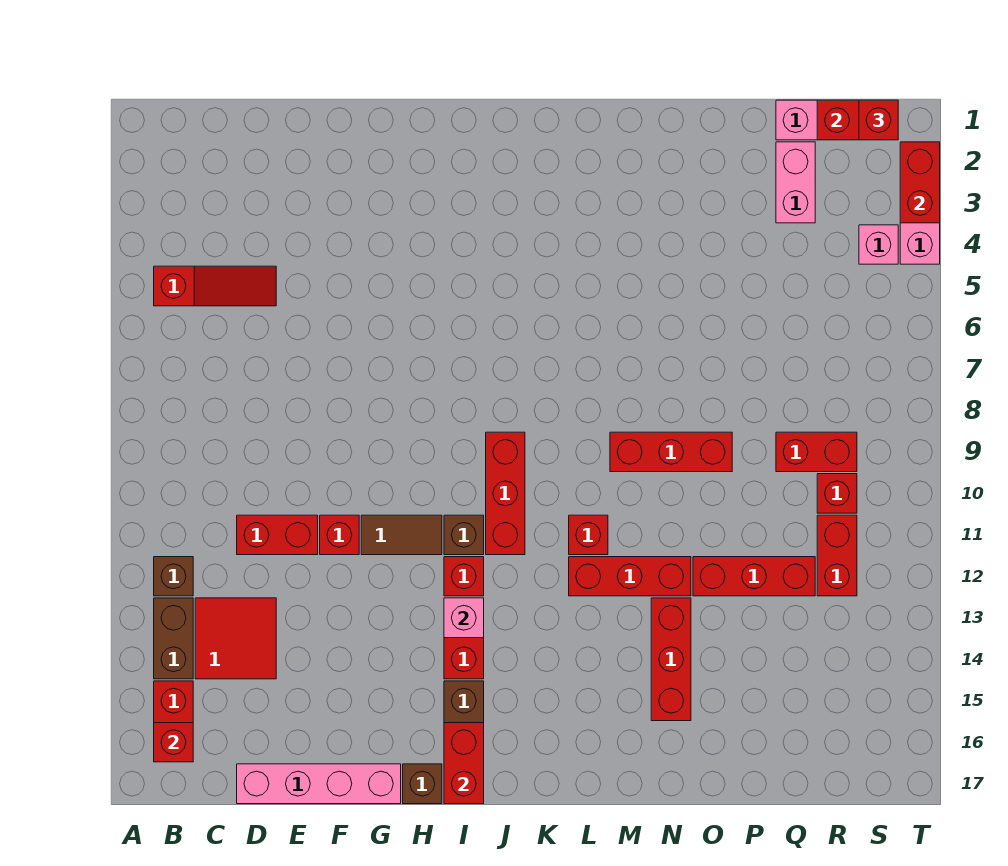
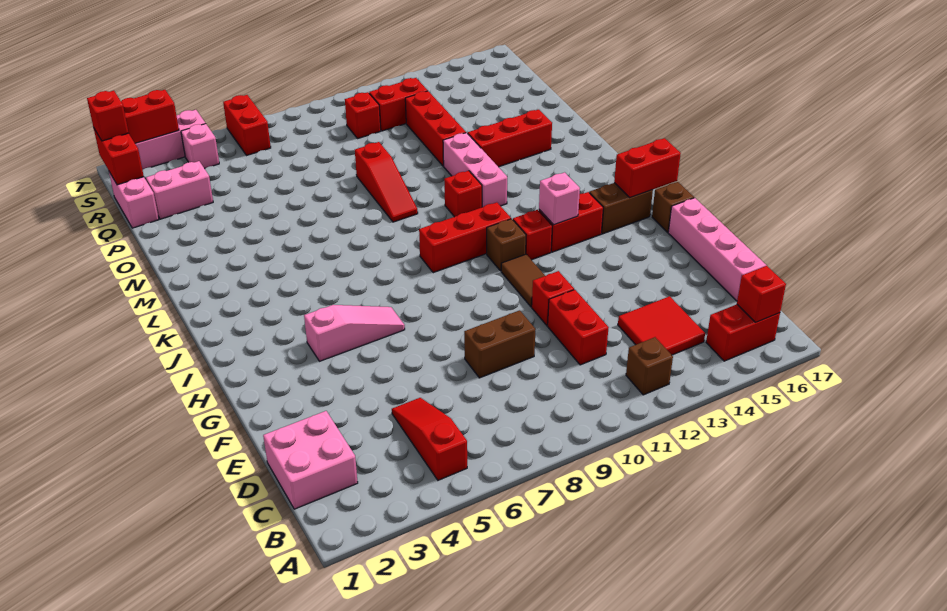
brown brick B13:B14 level 1 -> brown brick E8:E9 level 1
none -> pink brick C1:D2 level 1
none -> pink slope H4:H6 level 1 top 4
red brick L12:N12 level 1 -> pink brick L12:N12 level 1
red brick M9:O9 level 1 -> red slope M9:O9 level 1 top O
red brick Q9:R9 level 1 -> red brick S6:T6 level 1

